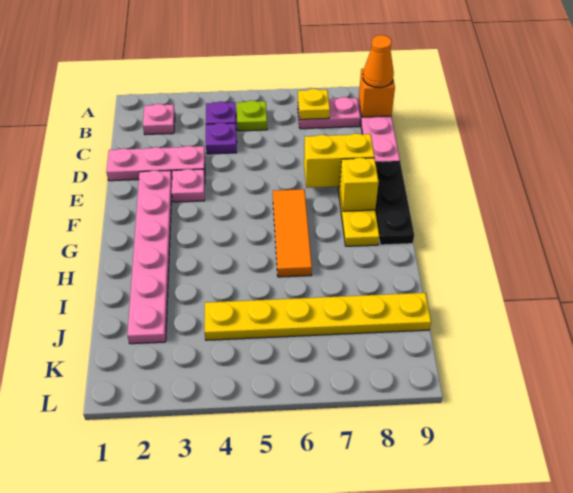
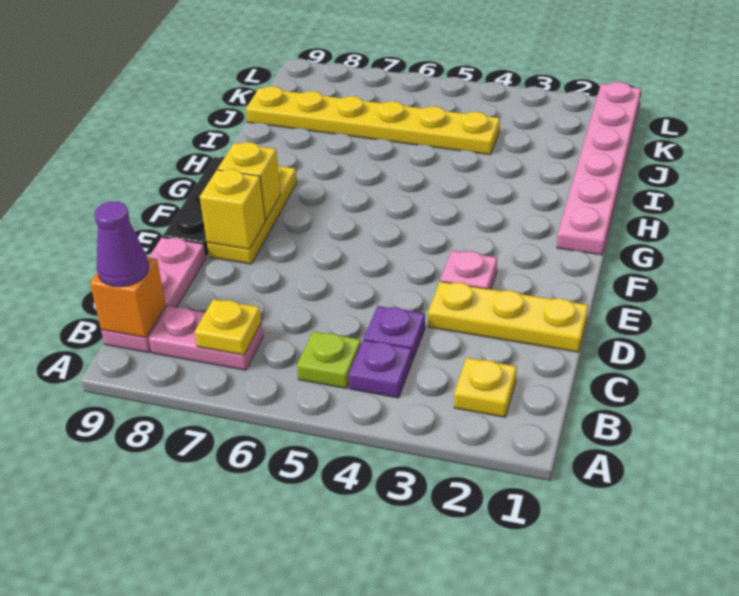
pink plate B2 level 1 -> yellow plate B2 level 1
orange cone B9 level 3 -> purple cone B9 level 3
pink plate D1:D3 level 1 -> yellow plate D1:D3 level 1
pink plate E2:J2 level 1 -> pink plate G1:L1 level 1
yellow brick E7:E8 level 2 -> yellow brick E8 level 2
orange tile F6:H6 level 1 -> none

